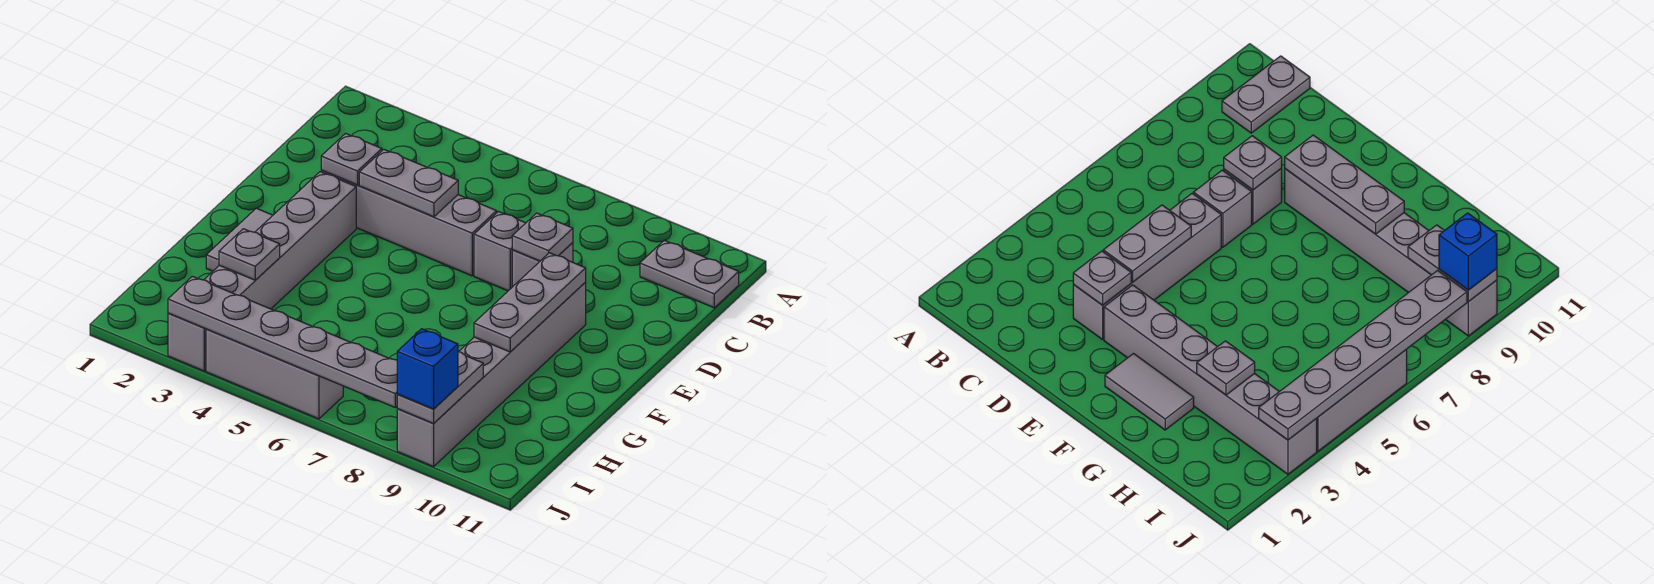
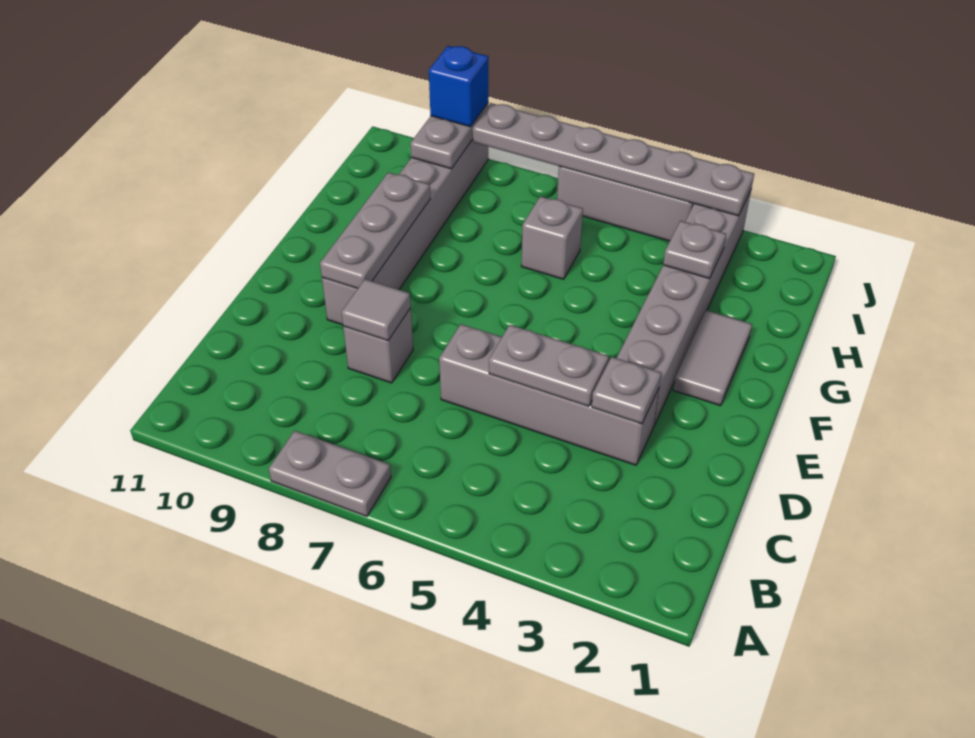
grey plate B10:B11 level 1 -> grey plate A7:A8 level 1
grey brick D7 level 1 -> grey brick H6 level 1
grey plate D8 level 2 -> grey tile D8 level 2

